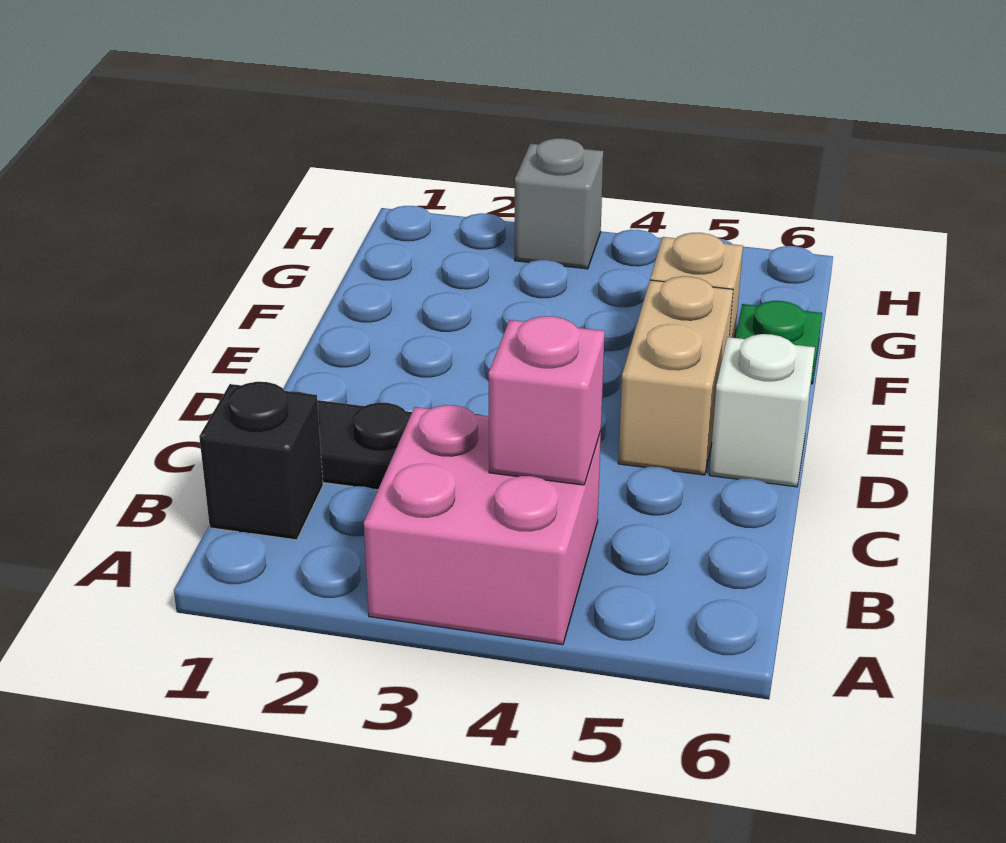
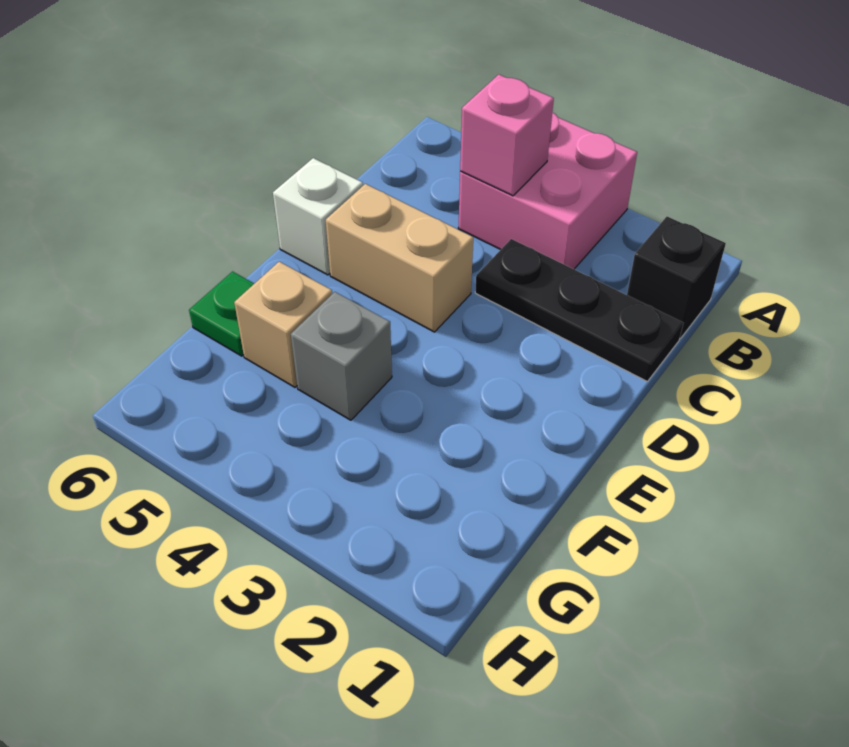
tan brick D5:E5 level 1 -> tan brick D4:D5 level 1
grey brick H3 level 1 -> grey brick F4 level 1

